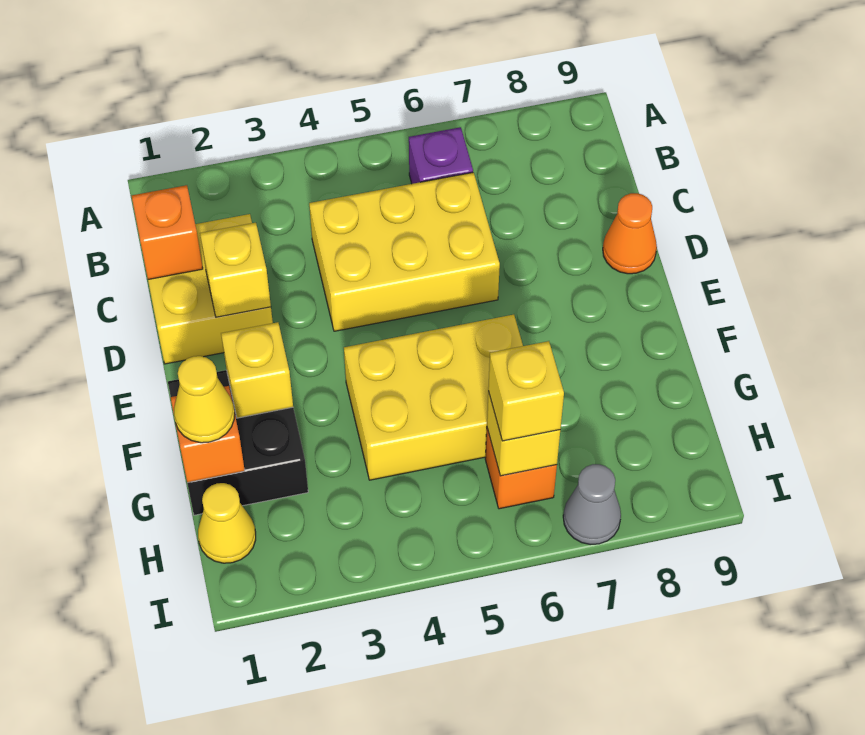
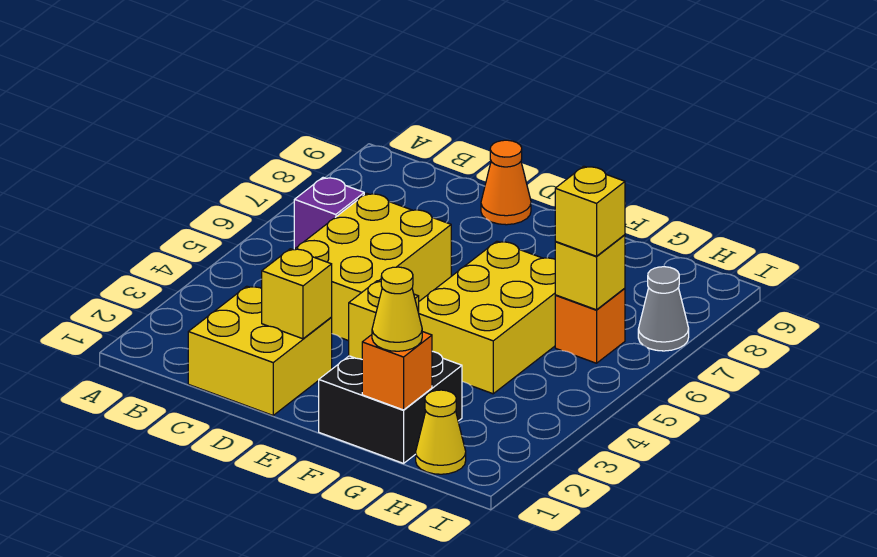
orange brick C1 level 2 -> none

